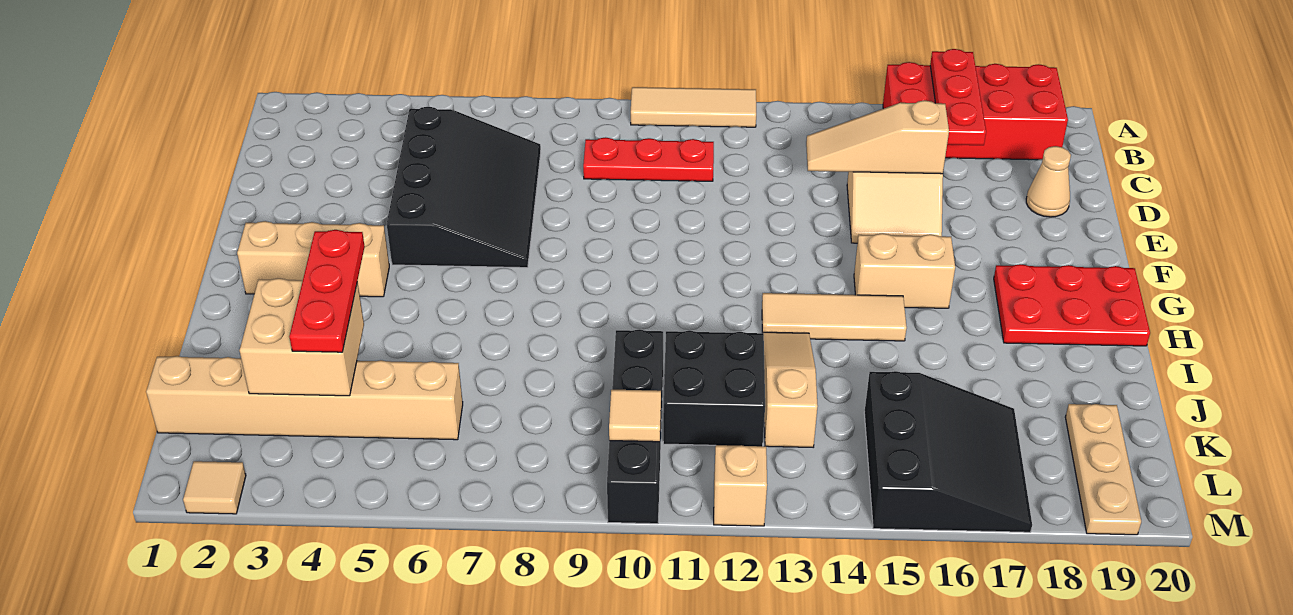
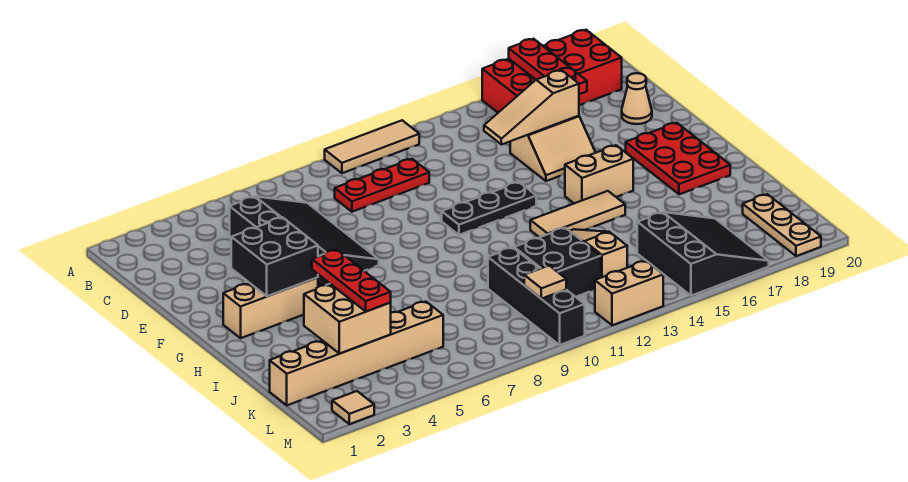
none -> black brick F3:G4 level 2
none -> black plate F11:F13 level 1
red plate G18:H20 level 1 -> red plate F18:H19 level 1
tan brick M12 level 1 -> tan brick M12:M13 level 1

